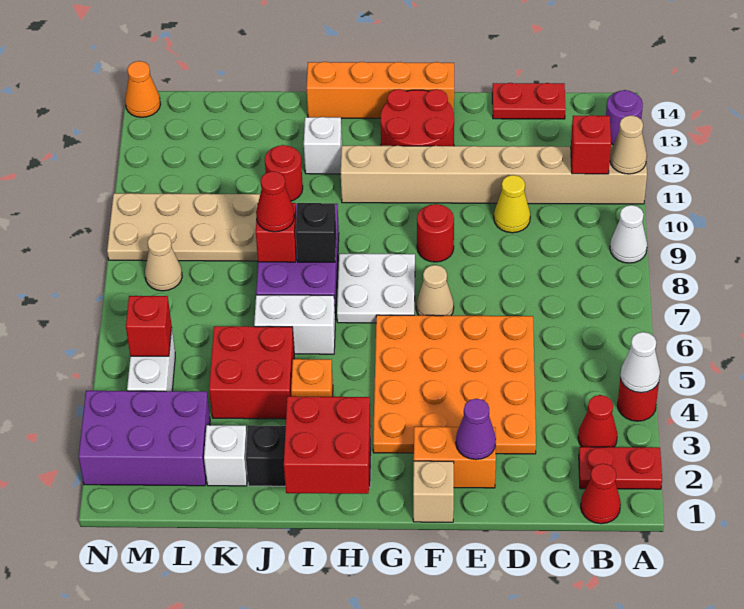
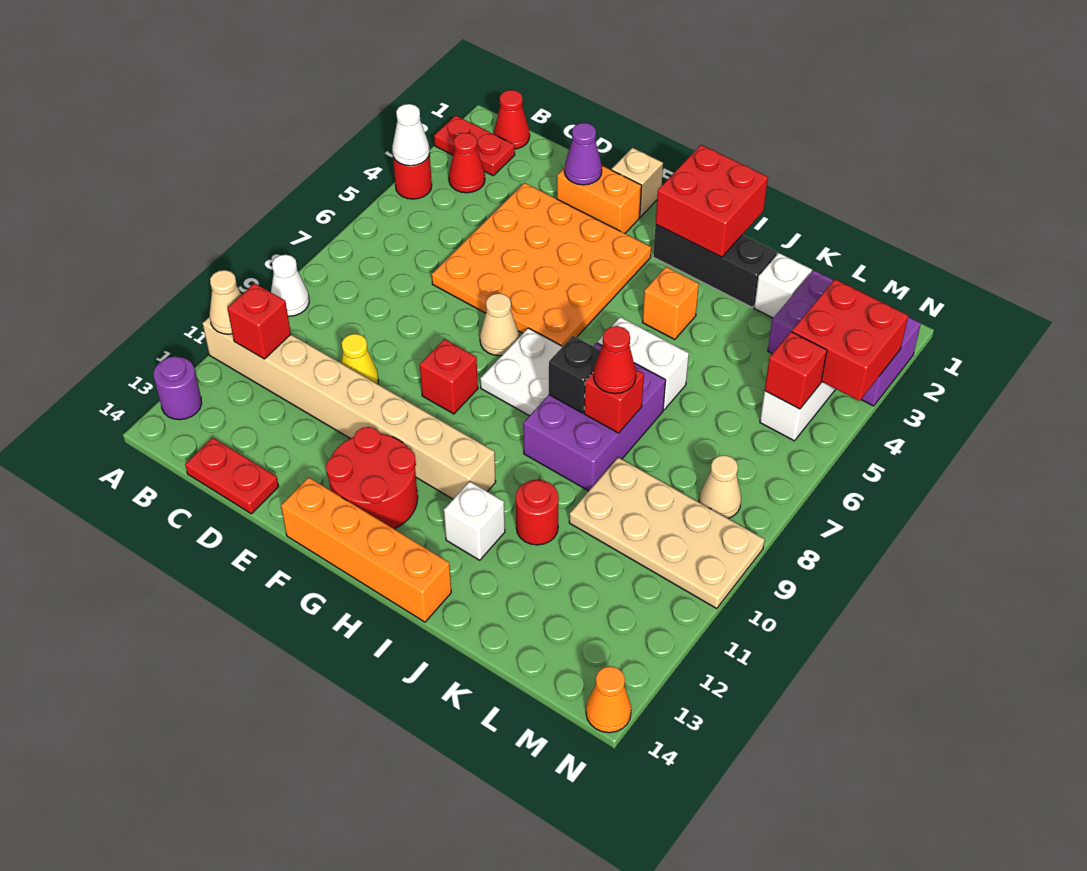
red round brick F9 level 1 -> red brick F9 level 1
red brick J4:K5 level 1 -> red brick M3:N4 level 2

